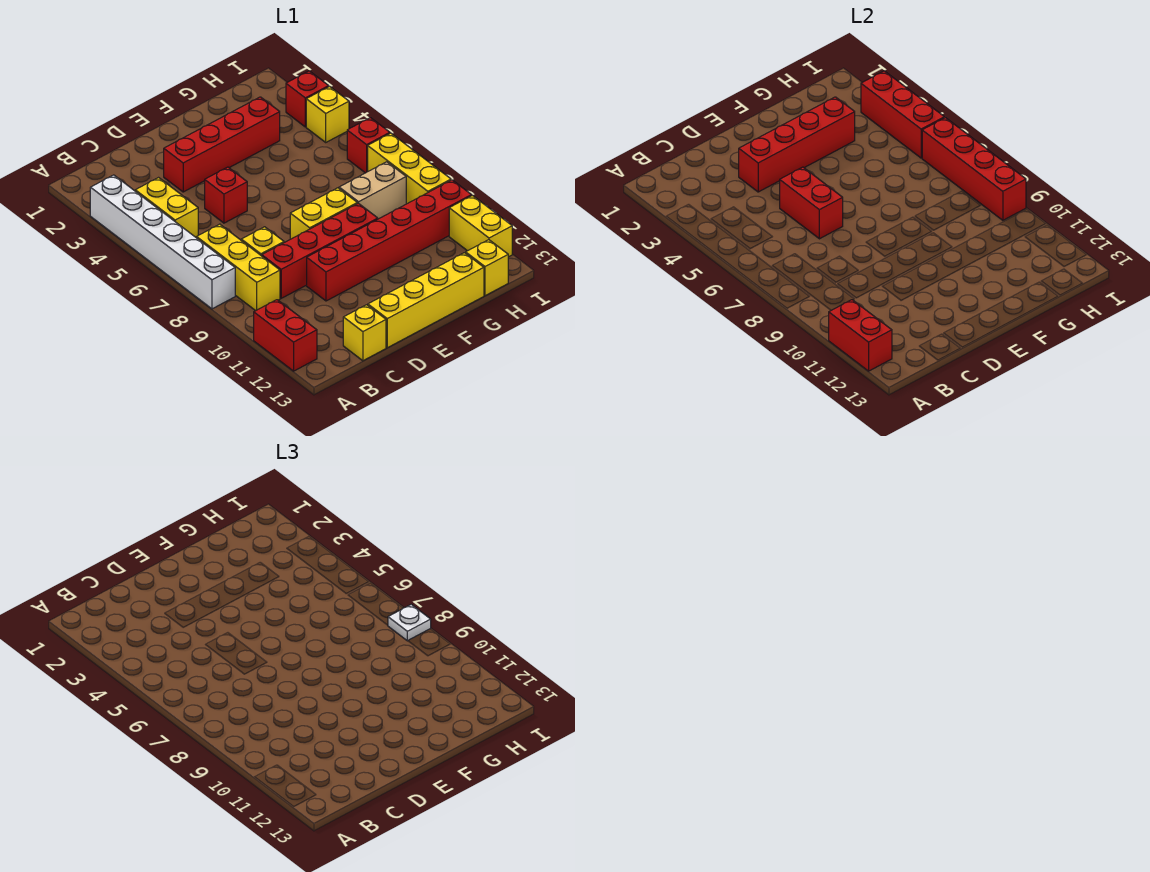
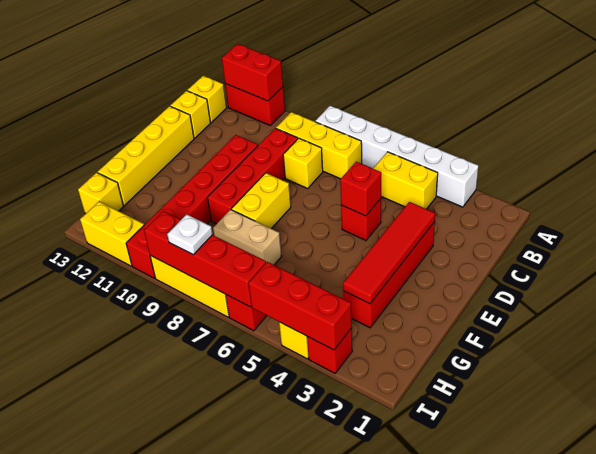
none -> yellow brick B13 level 1
red brick D3:G3 level 2 -> red tile D3:G3 level 2
red brick D5:D6 level 2 -> red brick D5 level 2
tan brick G8:H8 level 1 -> tan brick G7:G8 level 1

